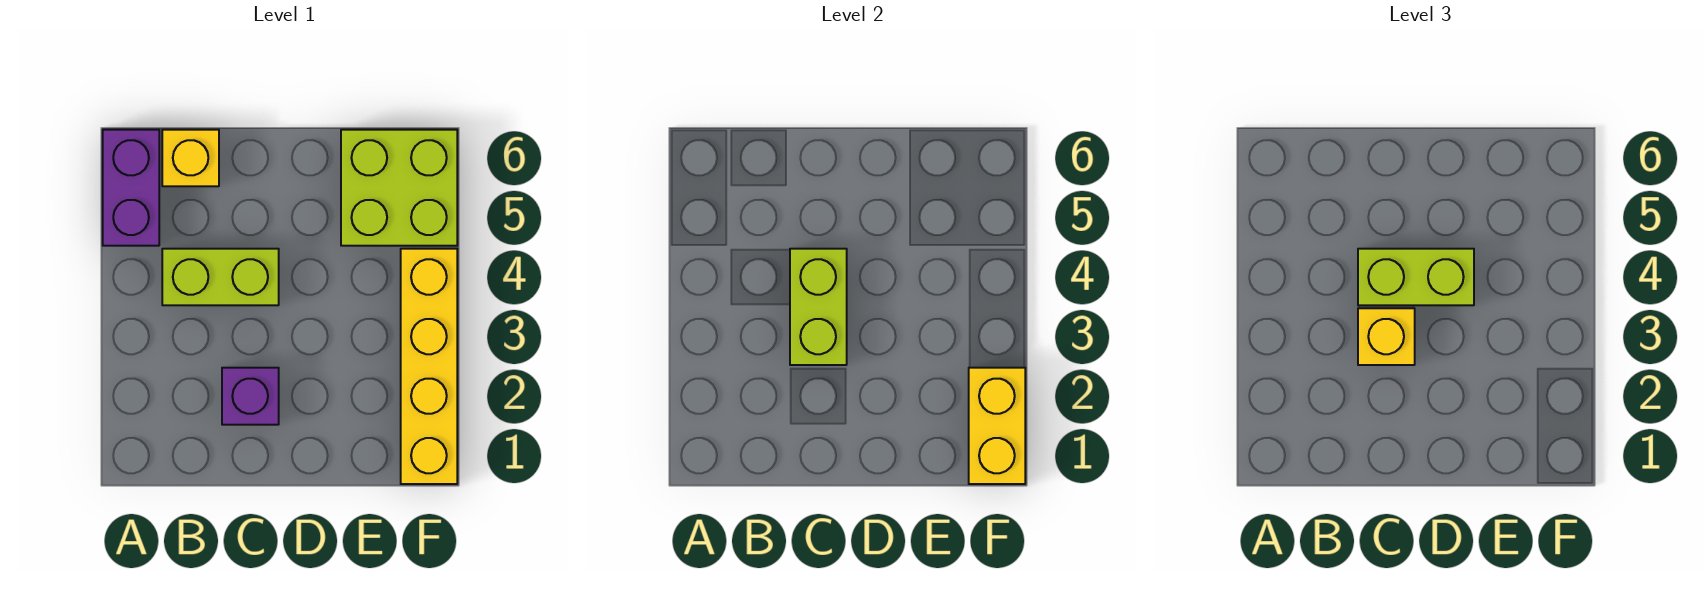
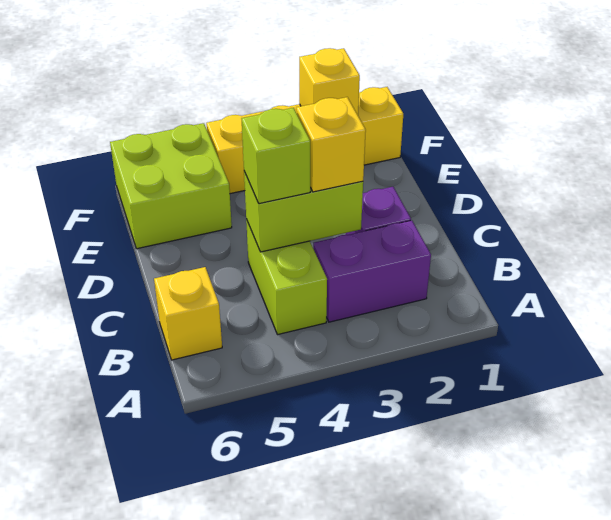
purple brick A5:A6 level 1 -> purple brick B2:B3 level 1
lime brick C4:D4 level 3 -> lime brick C4 level 3
yellow brick F1:F2 level 2 -> yellow brick F2 level 2

